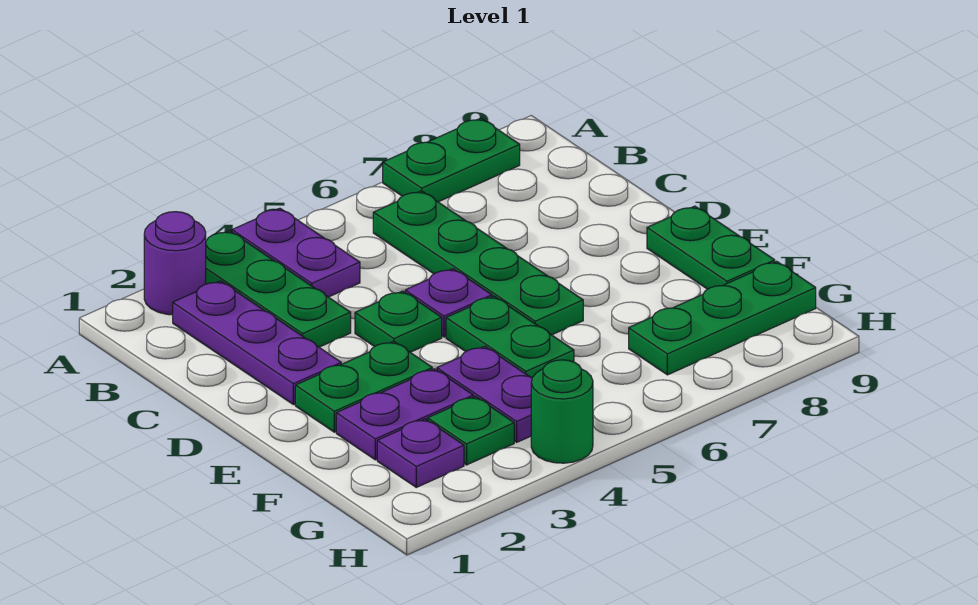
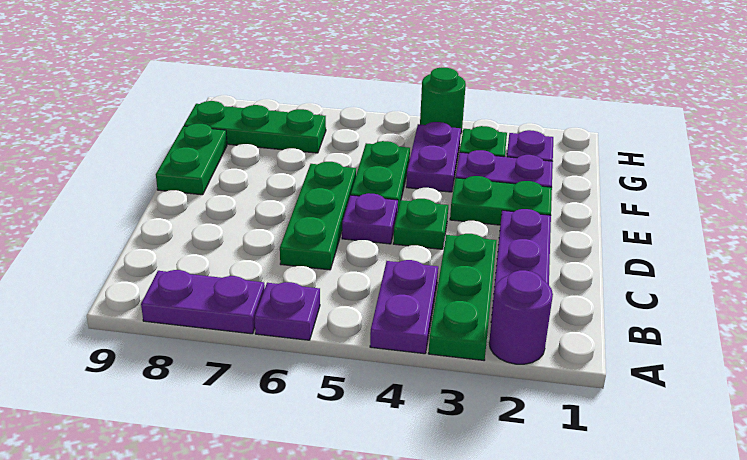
none -> purple plate A6 level 1
green plate A7:A8 level 1 -> purple plate A7:A8 level 1
green plate B6:E6 level 1 -> green plate C6:E6 level 1

